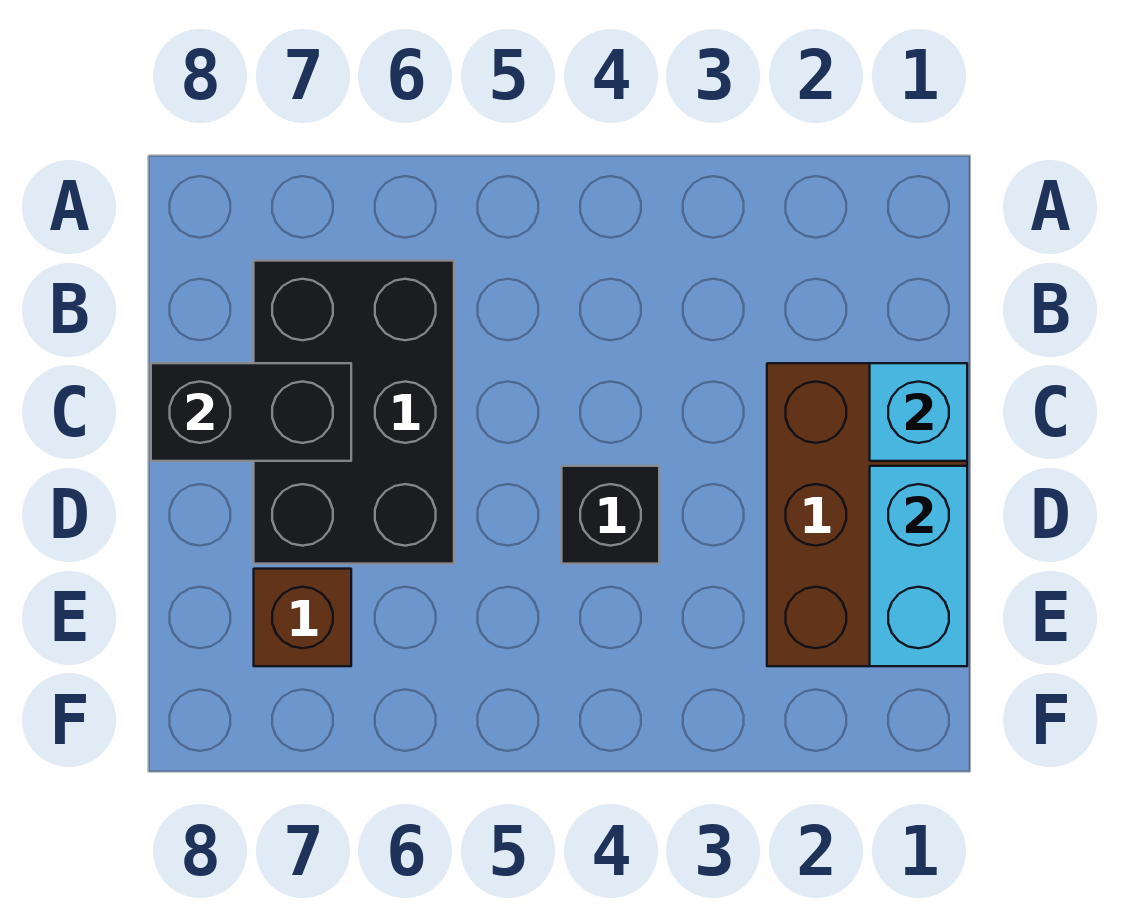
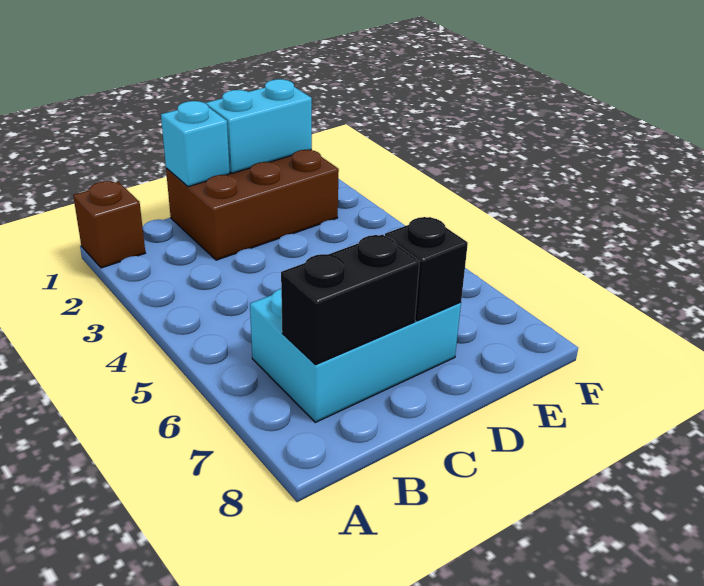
black brick B6:D7 level 1 -> cyan brick B6:D7 level 1
black brick C7:C8 level 2 -> black brick B7:C7 level 2
black brick D4 level 1 -> black brick D7 level 2
brown brick E7 level 1 -> brown brick A1 level 1

